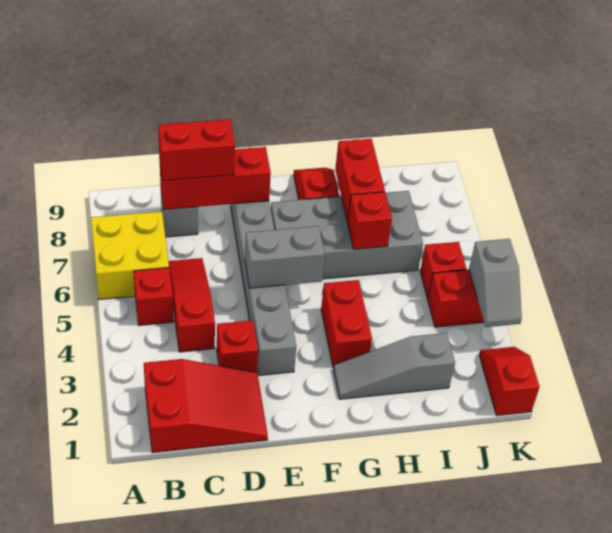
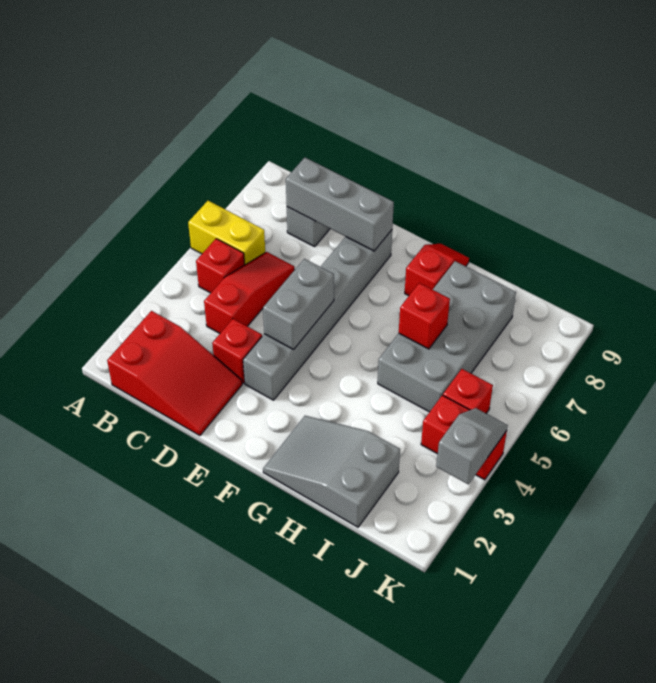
yellow brick A6:B7 level 1 -> yellow brick A6:B6 level 1
red brick C8:E8 level 2 -> grey brick C8:E8 level 2
red brick C8:D8 level 3 -> none
grey brick E5:F5 level 2 -> grey brick E4:E5 level 2
grey brick F6:I7 level 1 -> grey brick H5:I8 level 1
grey slope G2:I2 level 1 top I -> grey slope G1:I2 level 1 top I
red brick G3:G4 level 1 -> none
red brick H7:H8 level 2 -> none
red slope K1:K2 level 1 top 1 -> none
grey slope K3:K4 level 2 top 4 -> grey slope K3:K4 level 2 top 3

